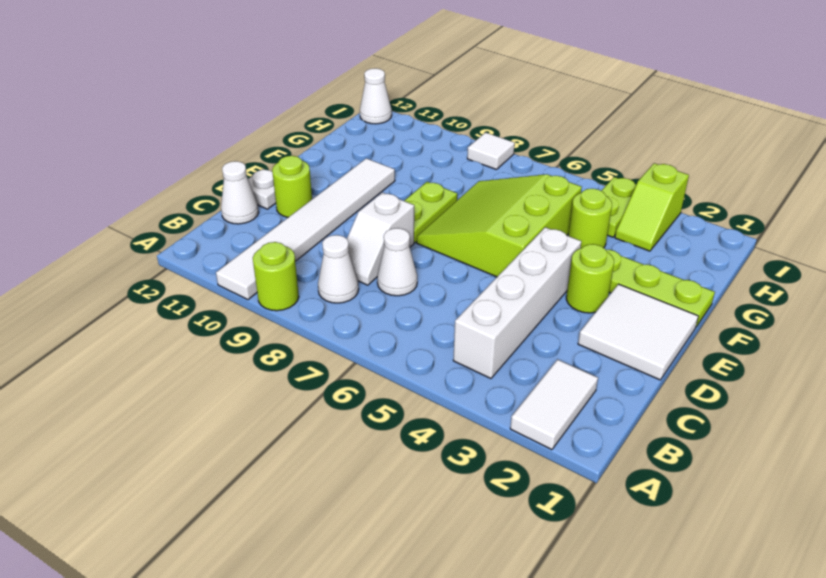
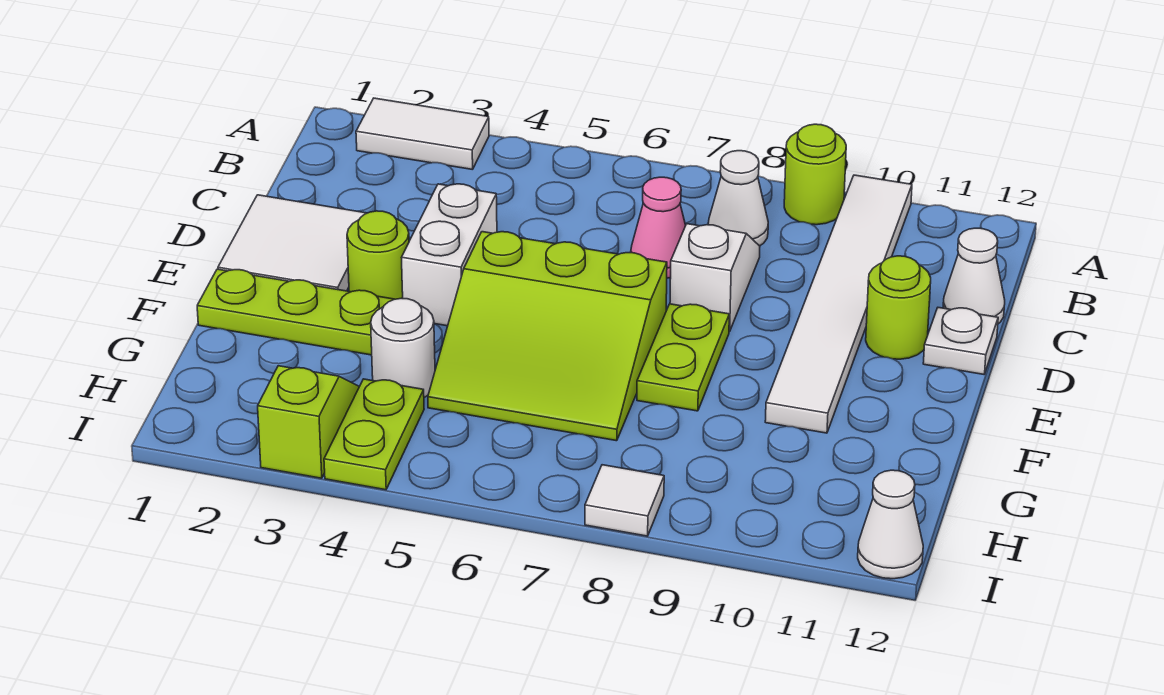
white tile A2:B2 level 1 -> white tile A2:A3 level 1
white brick B4:E4 level 1 -> white brick D4:E4 level 1
white cone C7 level 1 -> pink cone C7 level 1
lime slope E5:G7 level 1 top 5 -> lime slope E5:G7 level 1 top E
lime round brick G4 level 1 -> white round brick G4 level 1

